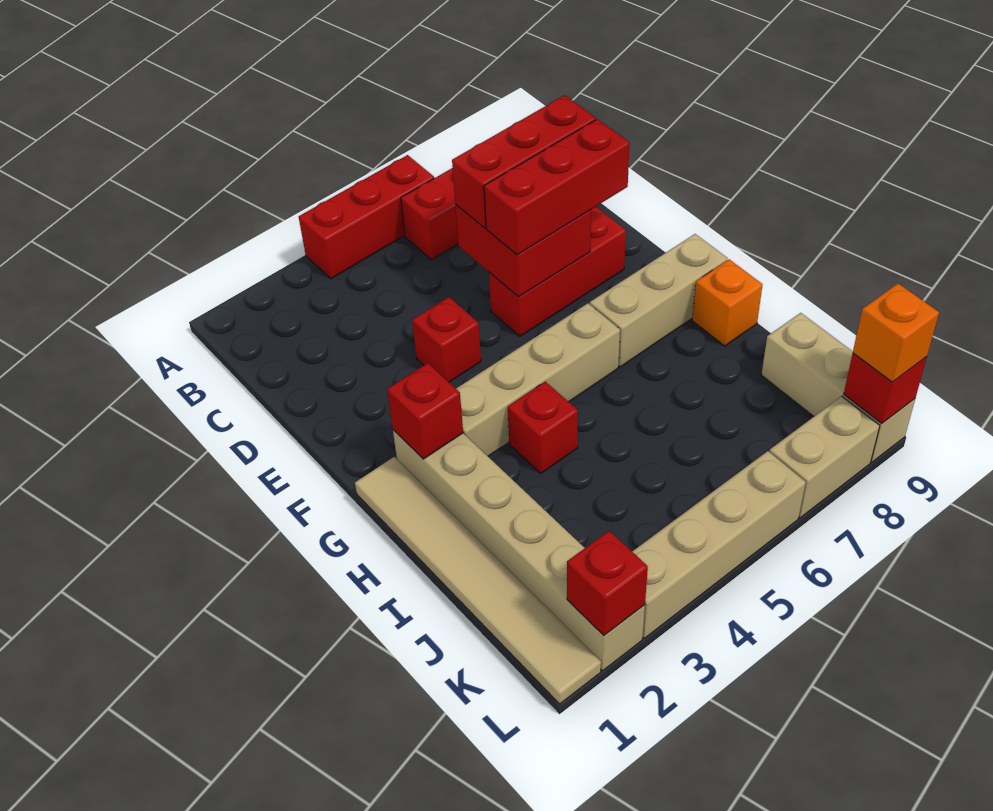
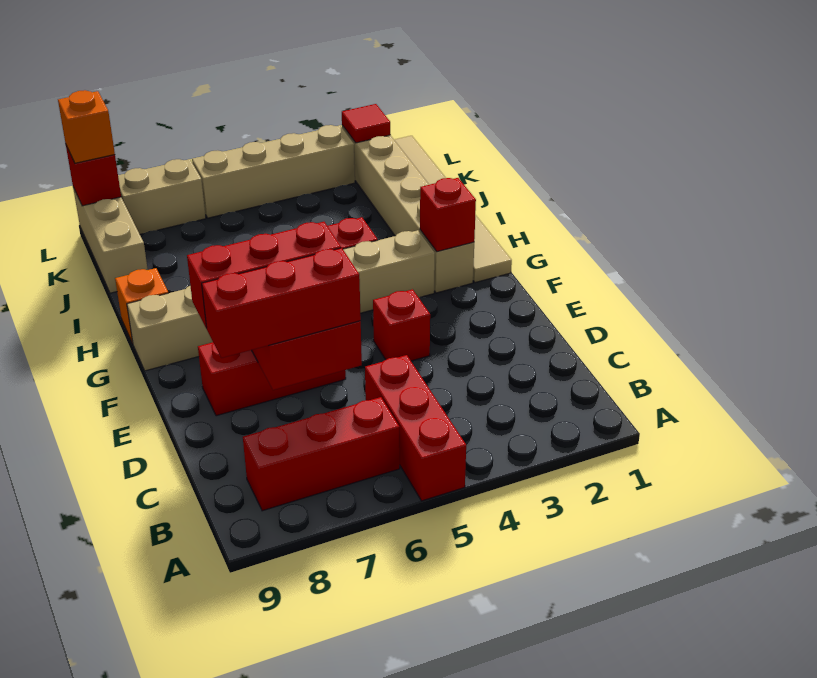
red brick A4:A6 level 1 -> red brick A5:C5 level 1
red brick L2 level 2 -> red tile L2 level 2

